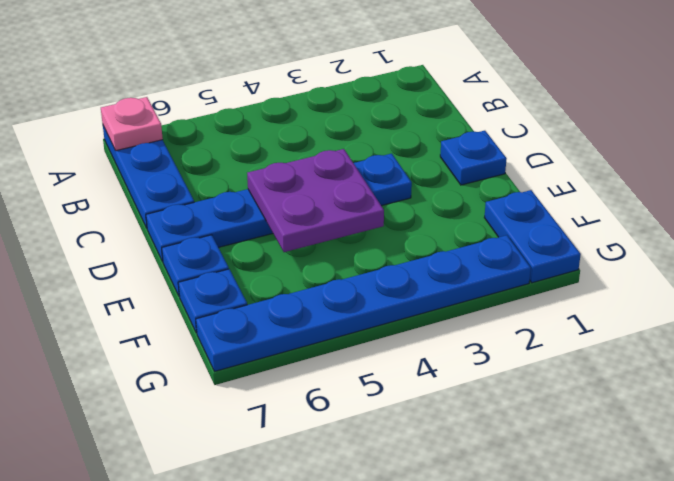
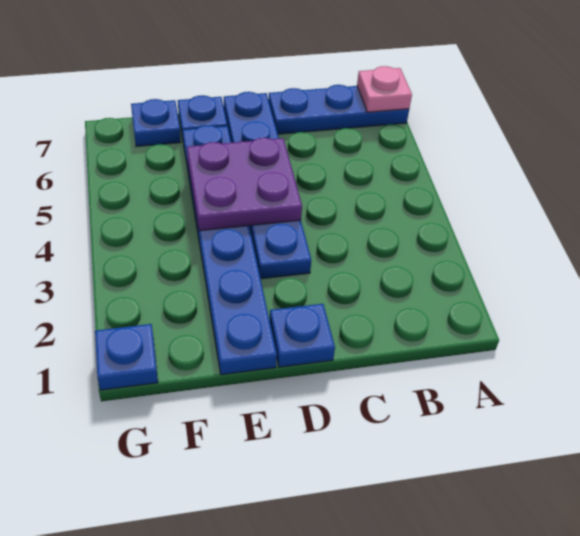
blue plate F1:G1 level 1 -> blue plate G1 level 1
blue plate G2:G7 level 1 -> blue plate E1:E6 level 1

